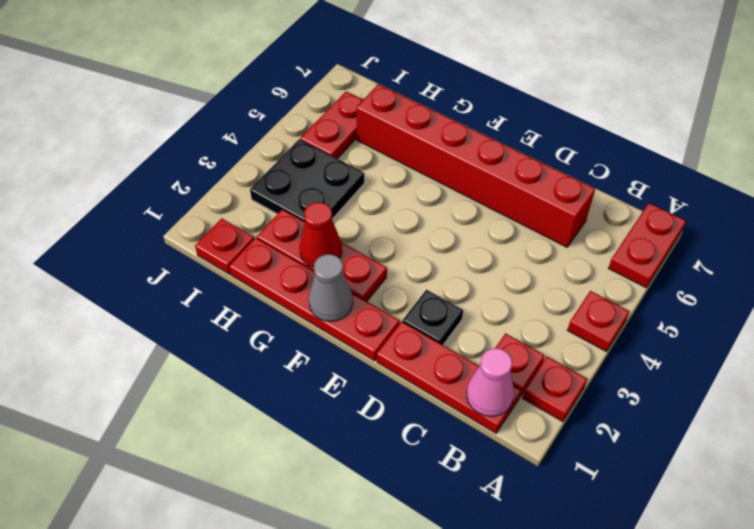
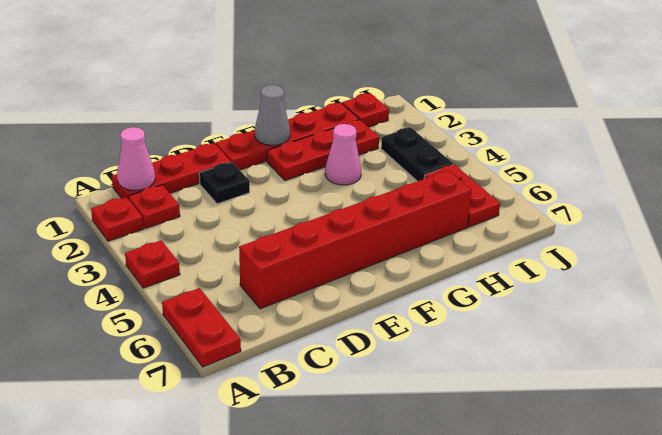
red cone G2 level 2 -> none
none -> pink cone G3 level 1
black plate H3:I4 level 1 -> black plate I3:I4 level 1

